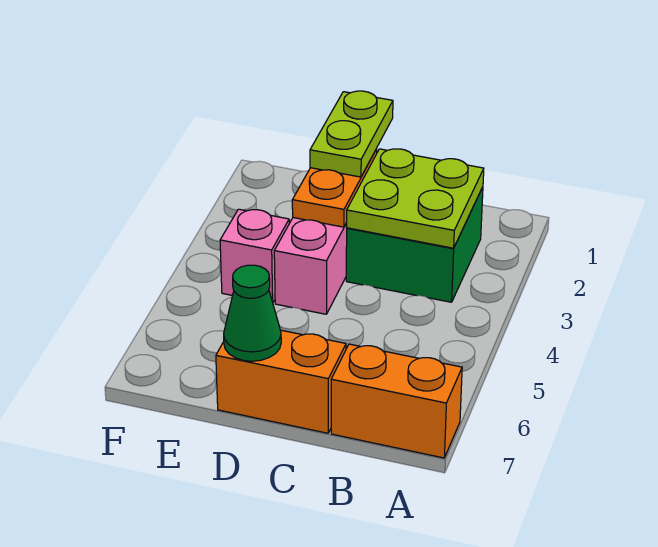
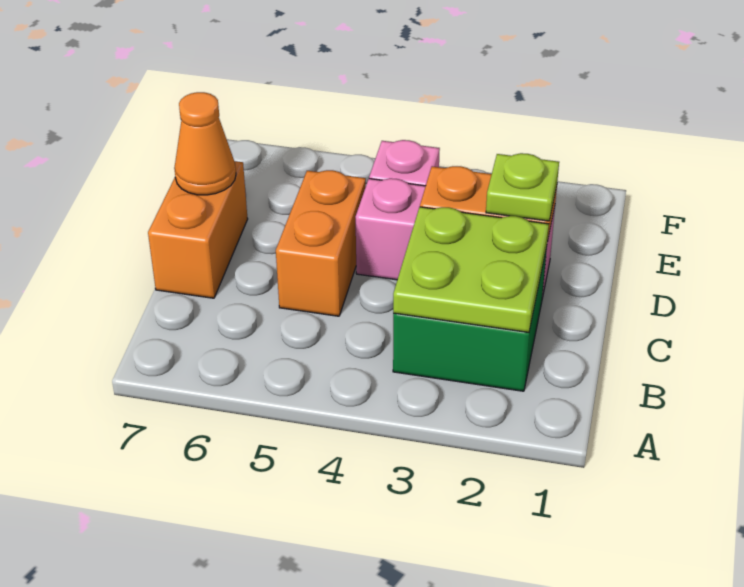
orange brick A7:B7 level 1 -> orange brick C5:D5 level 1
lime plate D1:D2 level 3 -> lime plate D2 level 3
green cone D7 level 2 -> orange cone D7 level 2

